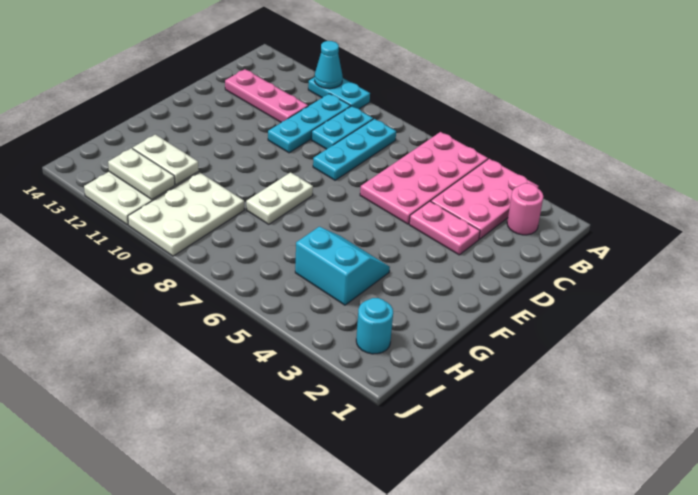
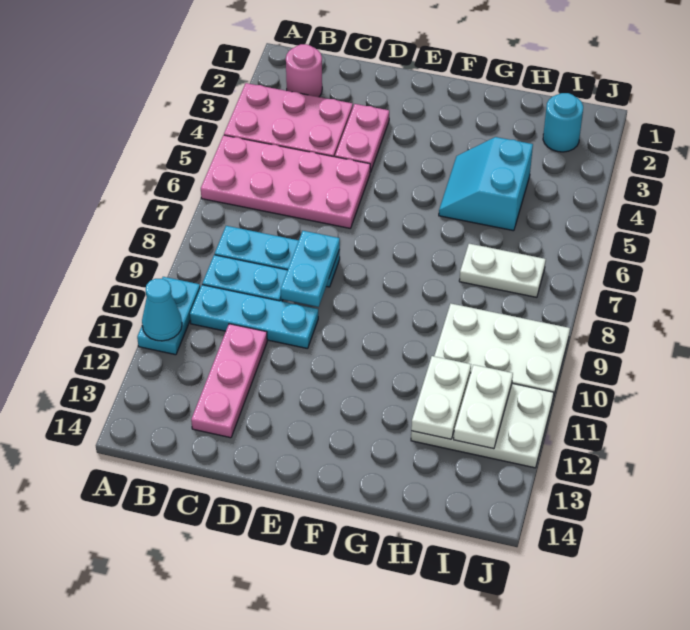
none -> cyan plate D8:D9 level 2
white plate F8:G8 level 1 -> white plate H7:I7 level 1

